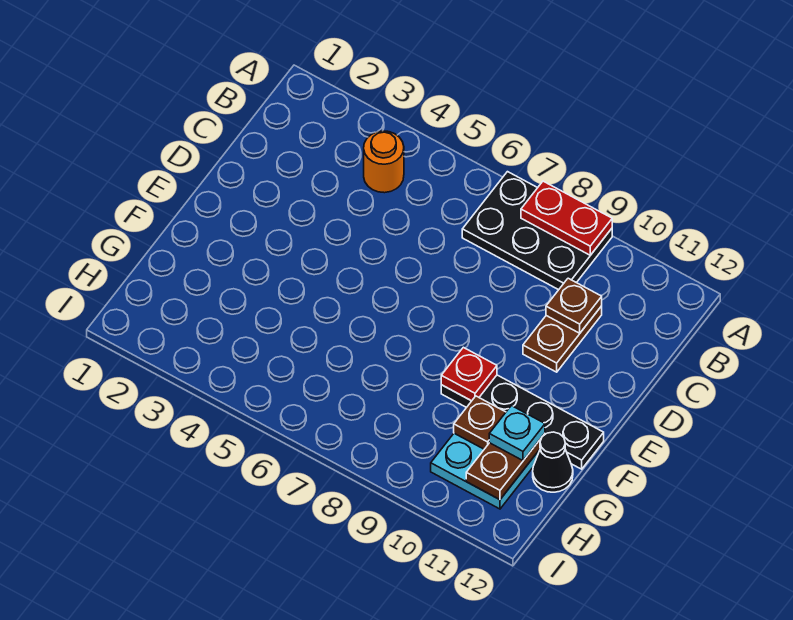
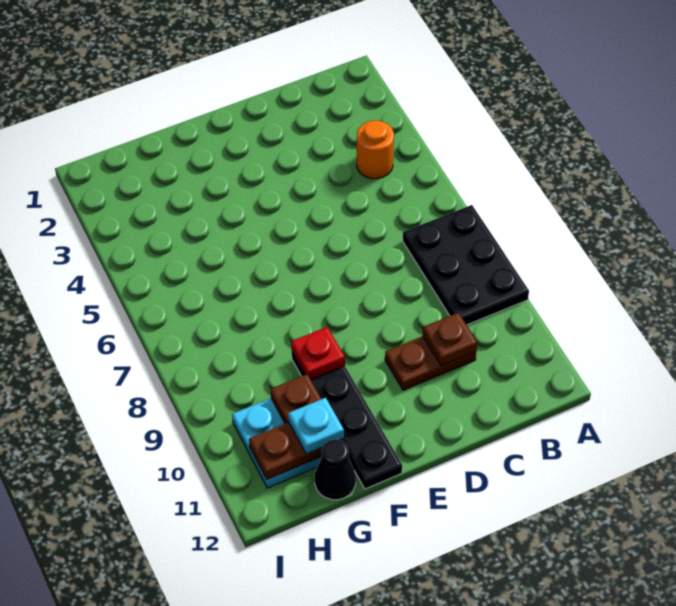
red plate A8:A9 level 2 -> none

